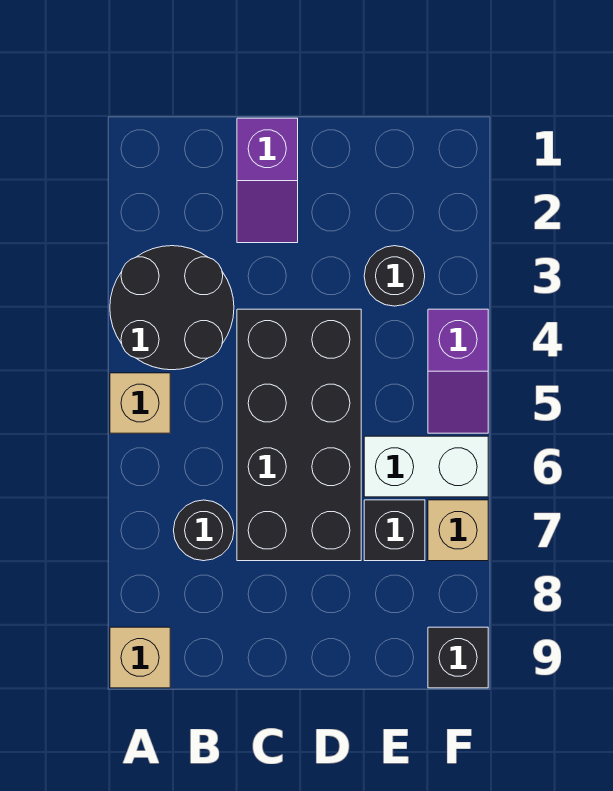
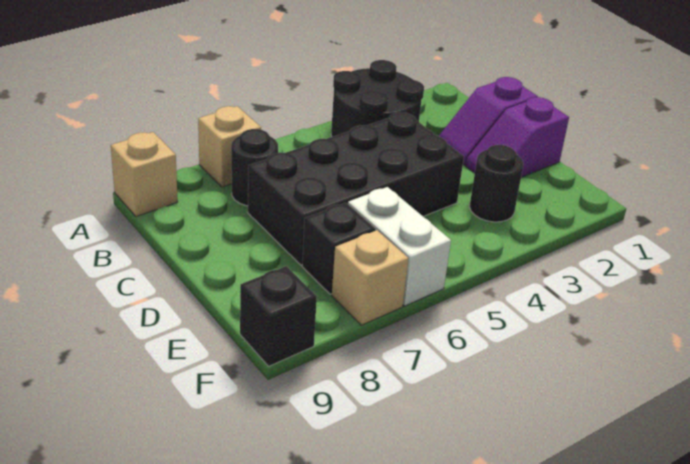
tan brick A5 level 1 -> tan brick A7 level 1
purple slope F4:F5 level 1 top 4 -> purple slope D1:D2 level 1 top 1

